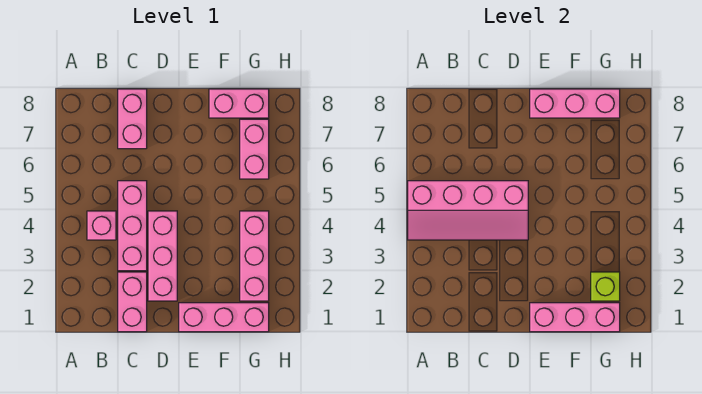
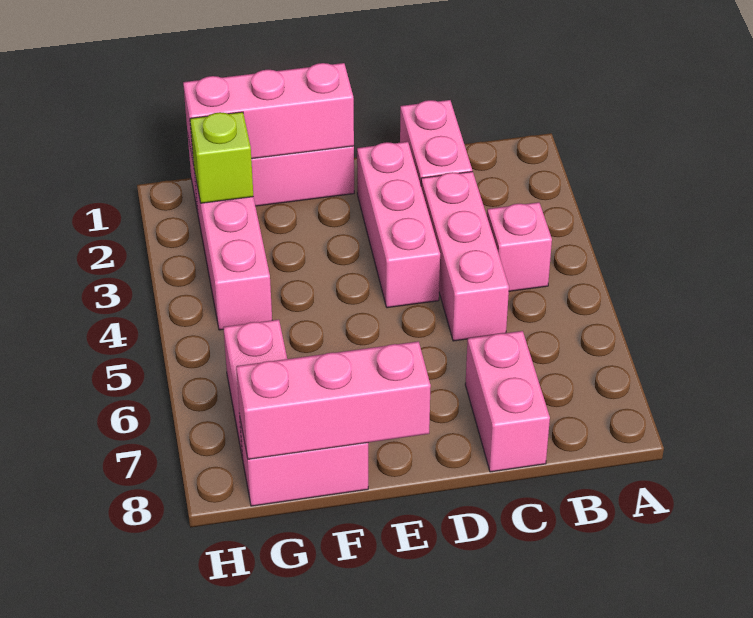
pink slope A4:D5 level 2 top 5 -> none

